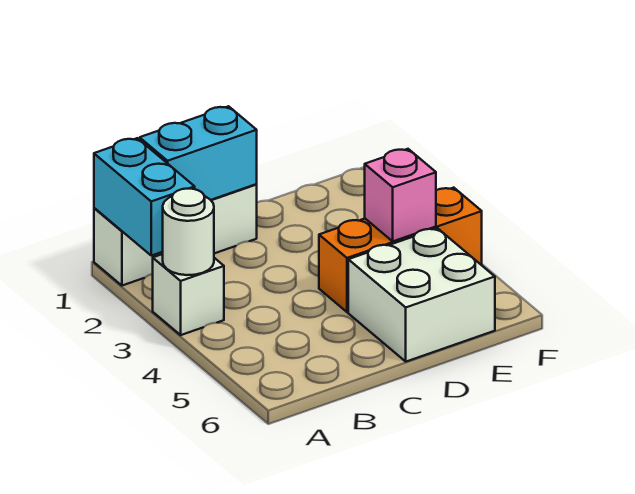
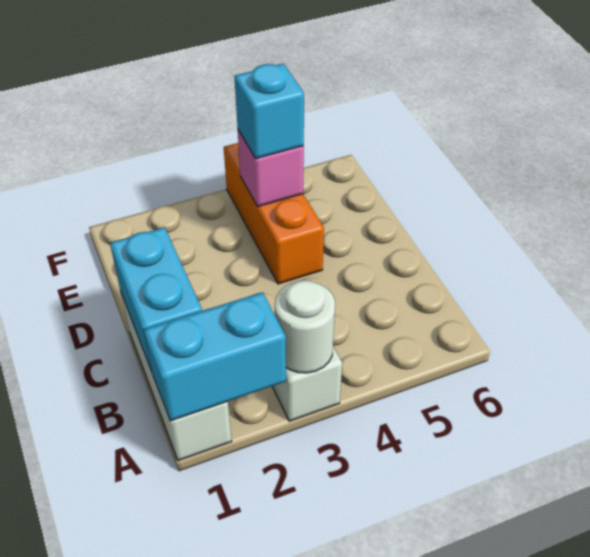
white brick D5:E6 level 1 -> none
none -> cyan brick E4 level 3

